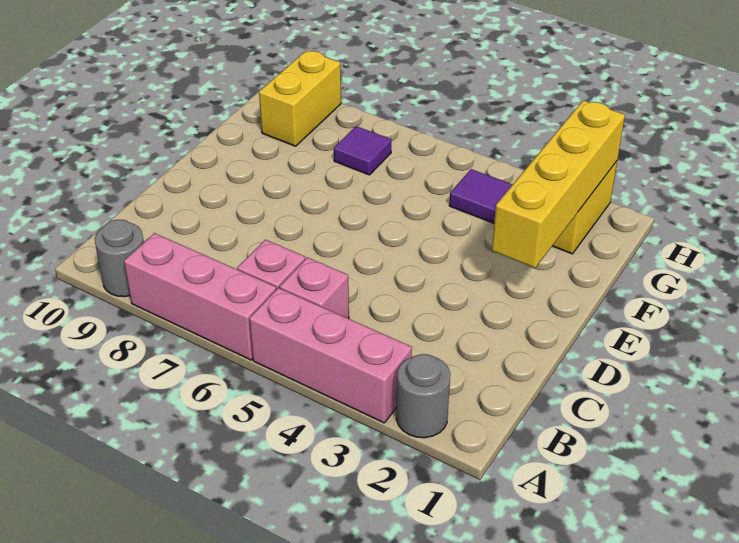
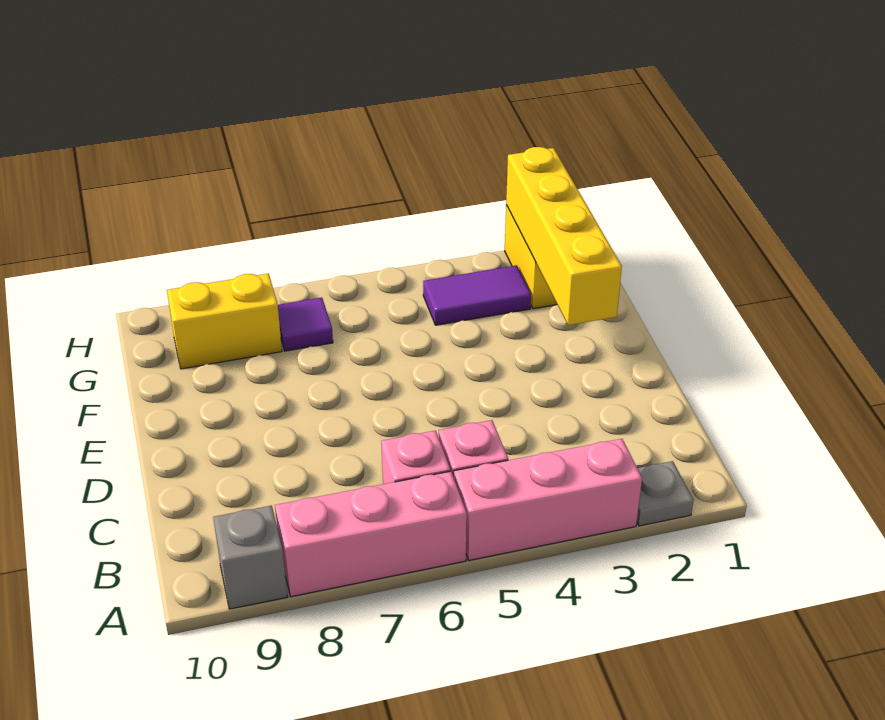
grey round brick A2 level 1 -> grey plate A2 level 1
grey round brick A9 level 1 -> grey brick A9 level 1
yellow brick G9:H9 level 1 -> yellow brick G8:G9 level 1

